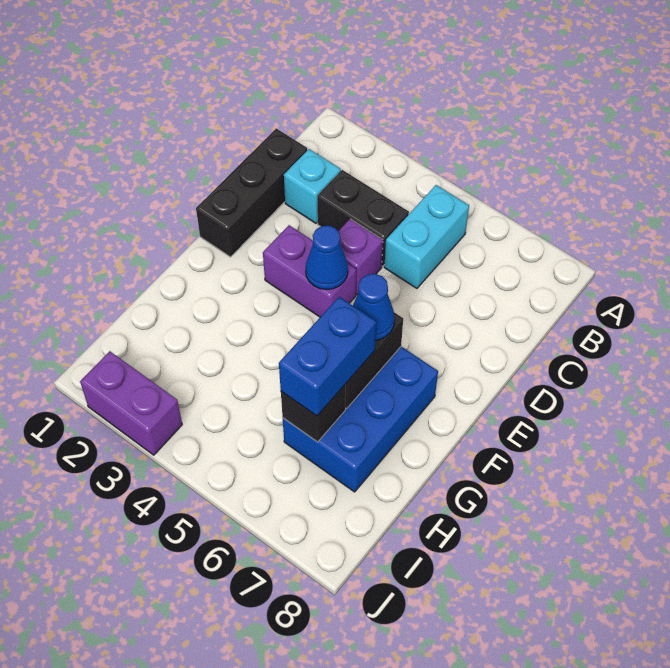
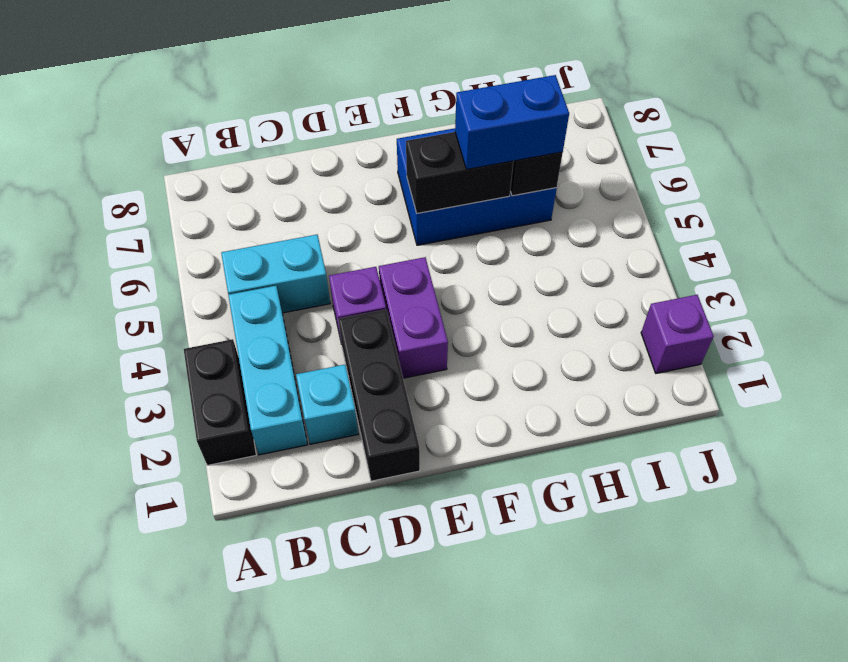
none -> cyan brick B2:B4 level 1
black brick C1:E1 level 1 -> black brick D1:D3 level 1
black brick C3:C4 level 1 -> black brick A2:A3 level 1
blue cone E4 level 2 -> none
blue cone F6 level 3 -> none
purple brick J2:J3 level 1 -> purple brick J2 level 1

